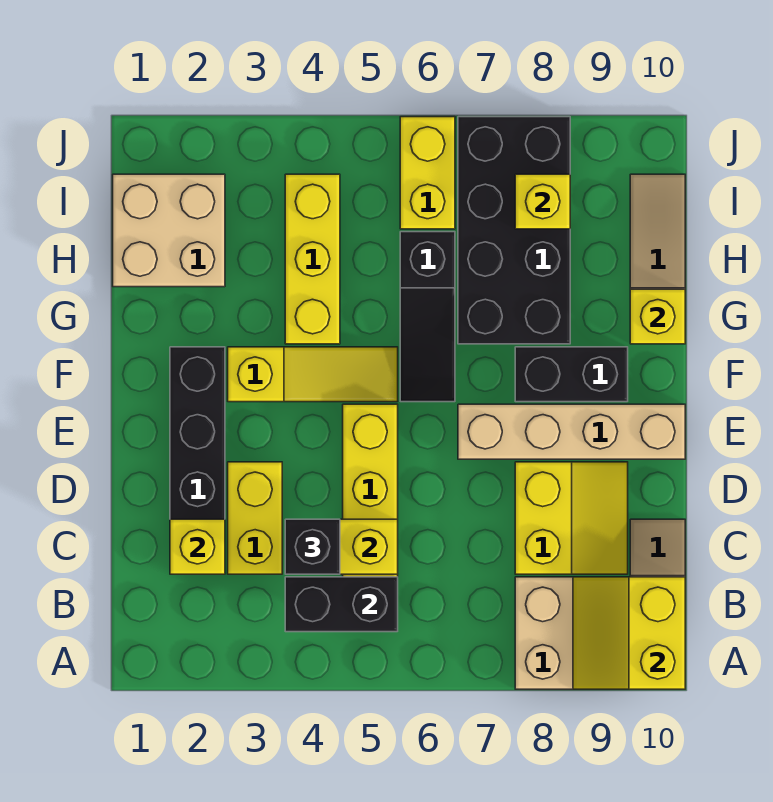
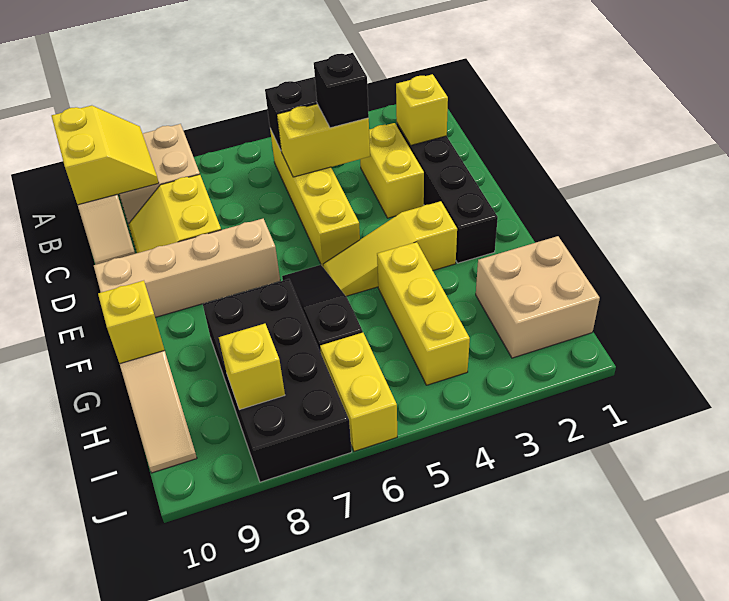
black brick F8:F9 level 1 -> none

